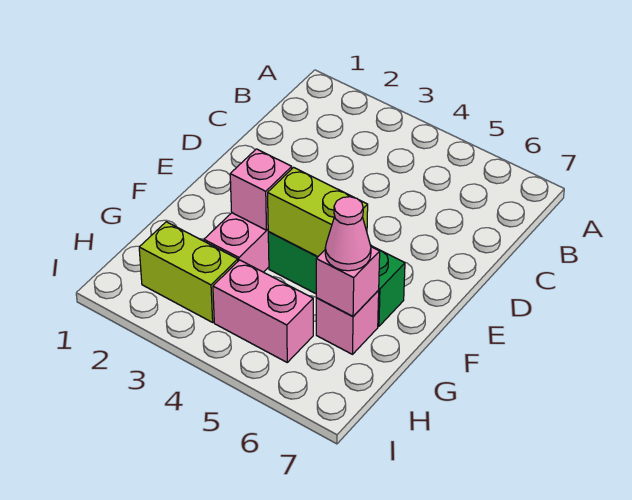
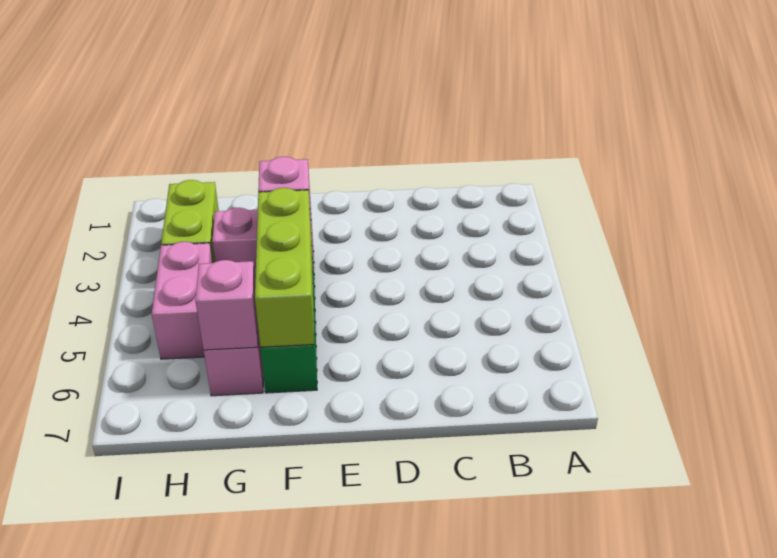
lime brick F4:F5 level 2 -> lime brick F4:F6 level 2
pink cone G6 level 3 -> none

